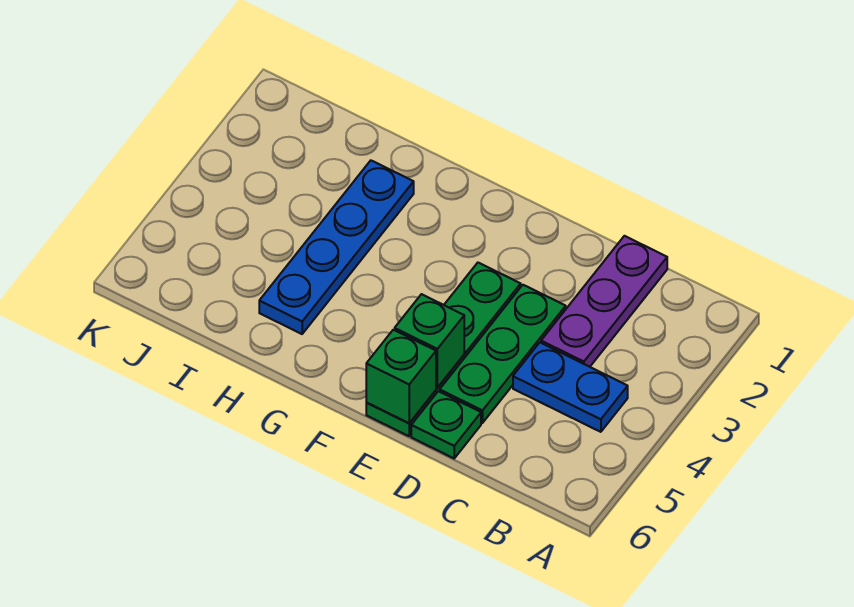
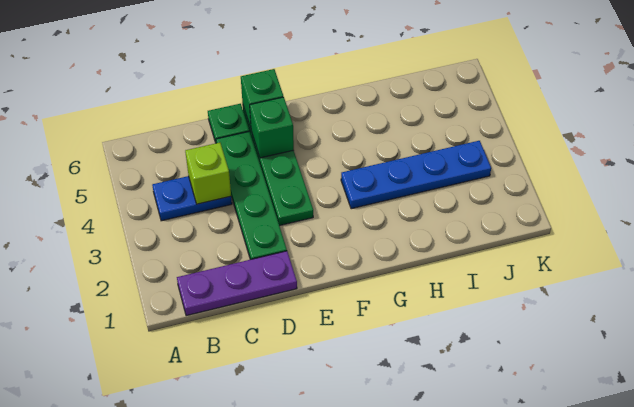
purple plate C1:C3 level 1 -> purple plate B1:D1 level 1
none -> lime brick C4 level 2
green plate D3:D5 level 1 -> green plate D2:D5 level 1
blue plate H2:H5 level 1 -> blue plate G3:J3 level 1

